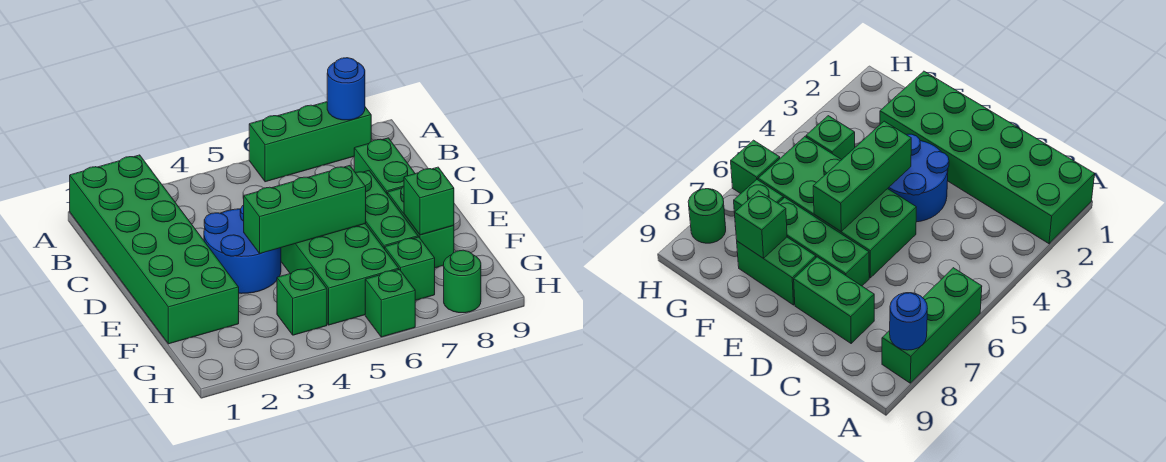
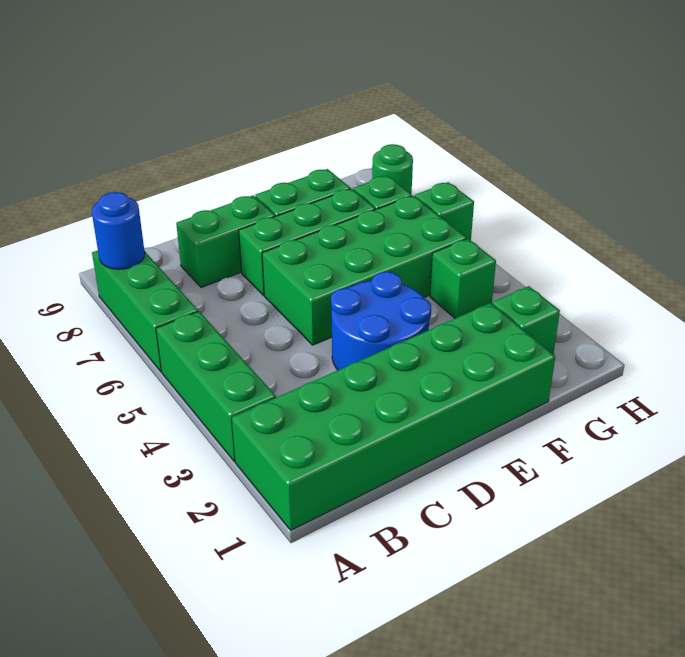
green brick E4:E6 level 2 -> green brick A3:A5 level 1
green brick F8 level 2 -> green brick G2 level 1

